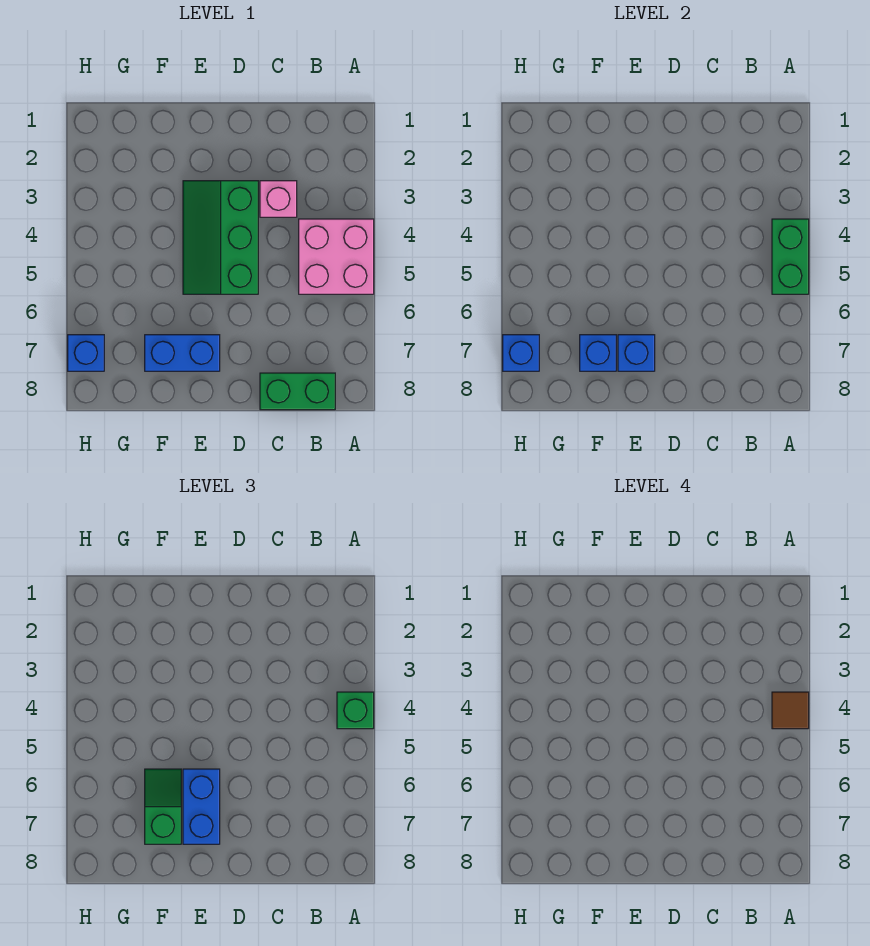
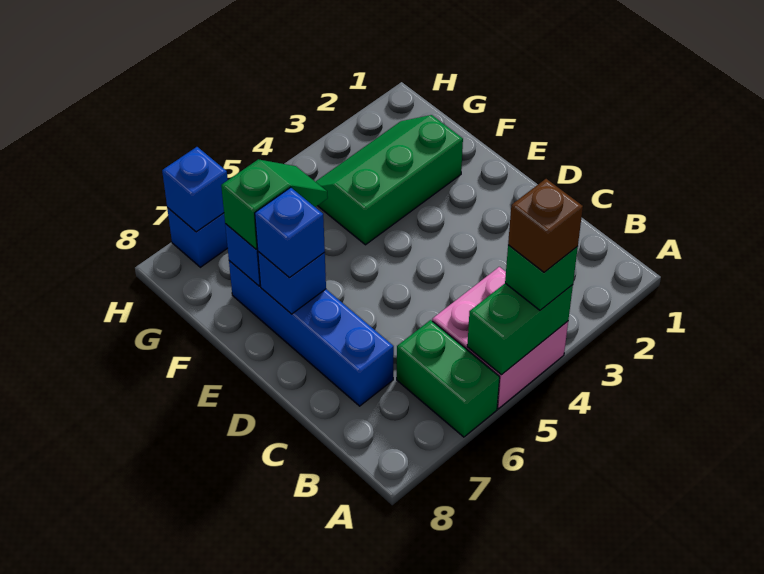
brown tile A4 level 4 -> brown brick A4 level 4
green brick B8:C8 level 1 -> green brick A6:B6 level 1
pink brick C3 level 1 -> none
green slope D3:E5 level 1 top D -> green slope F2:G4 level 1 top F
blue brick E6:E7 level 3 -> blue brick E7 level 3
blue brick E7:F7 level 1 -> blue brick C7:F7 level 1

